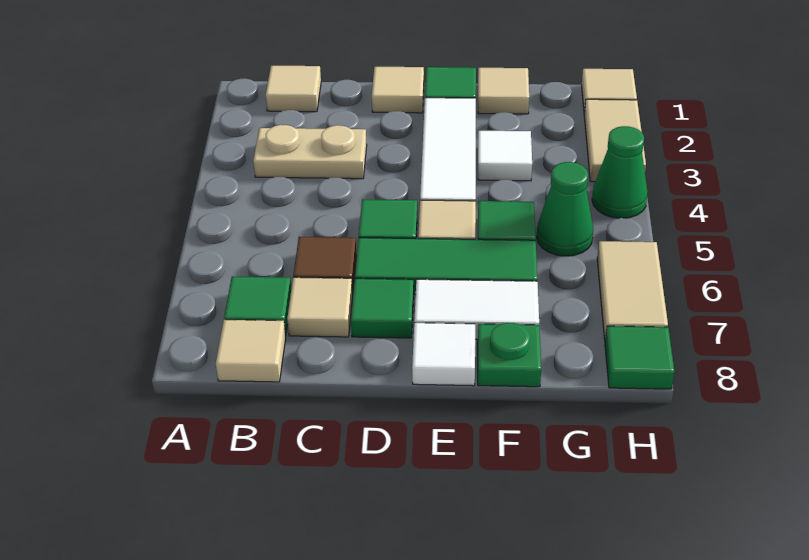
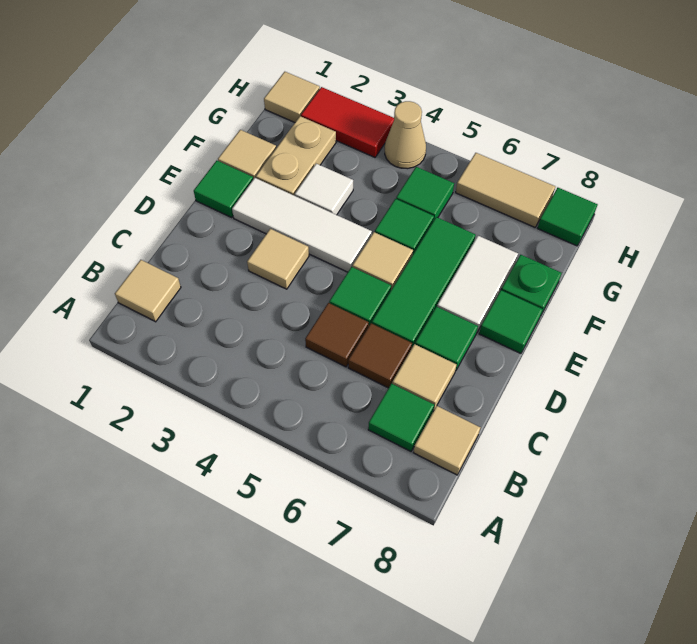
tan plate B3:C3 level 1 -> tan plate F2:G2 level 1
none -> brown tile C5 level 1
tan tile D1 level 1 -> tan tile D3 level 1
white tile E8 level 1 -> green tile E8 level 1
green cone G5 level 1 -> green tile G5 level 1
tan tile H2:H3 level 1 -> red tile H2:H3 level 1
green cone H4 level 1 -> tan cone H4 level 1

